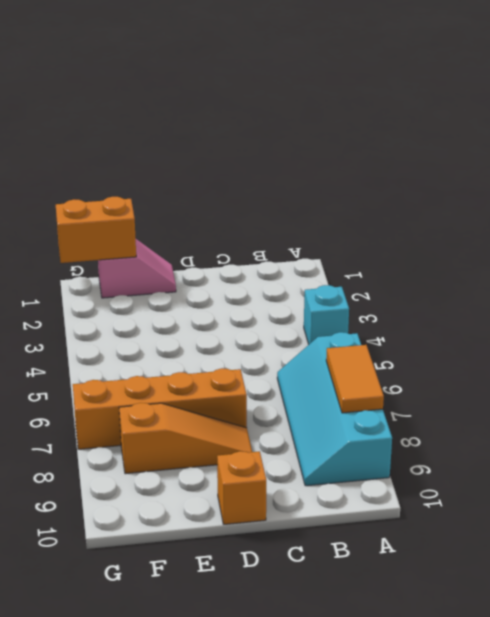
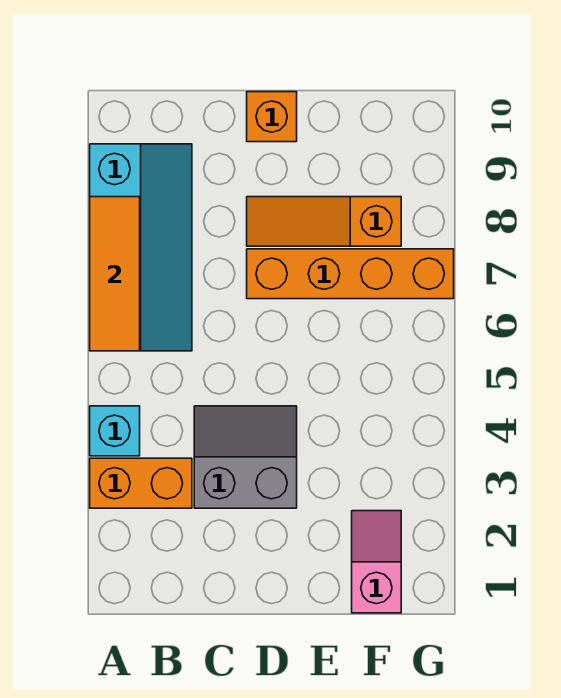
orange tile A7:A8 level 2 -> orange tile A6:A8 level 2
none -> grey slope C3:D4 level 1 top 3
pink slope E1:F1 level 1 top F -> pink slope F1:F2 level 1 top 1
orange brick F1:G1 level 2 -> orange brick A3:B3 level 1

